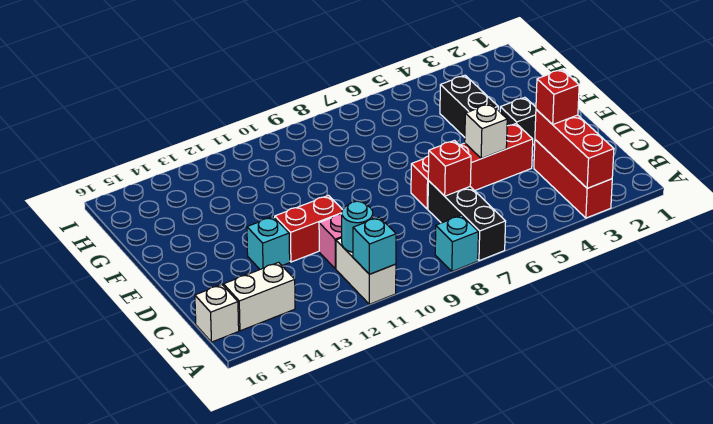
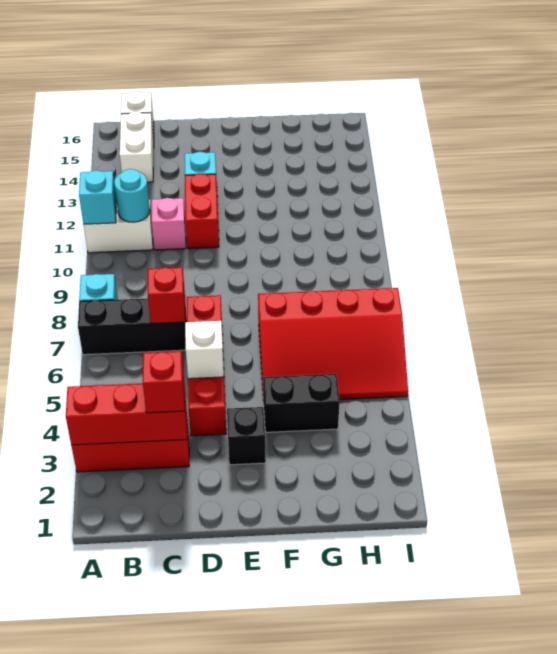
none -> red slope F5:I7 level 1 top 7

